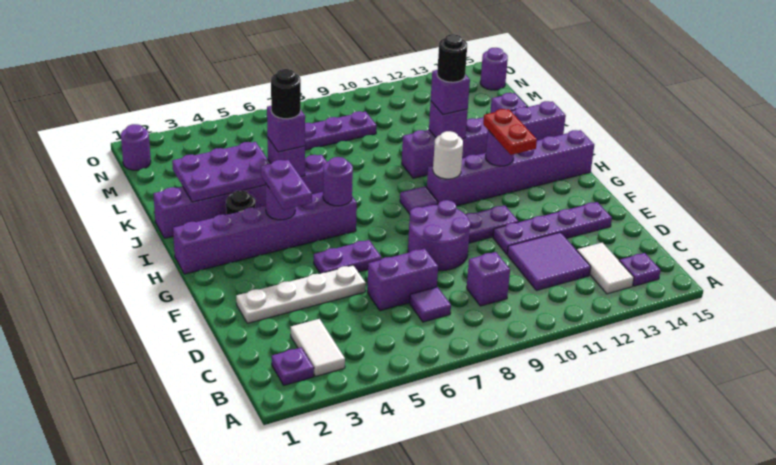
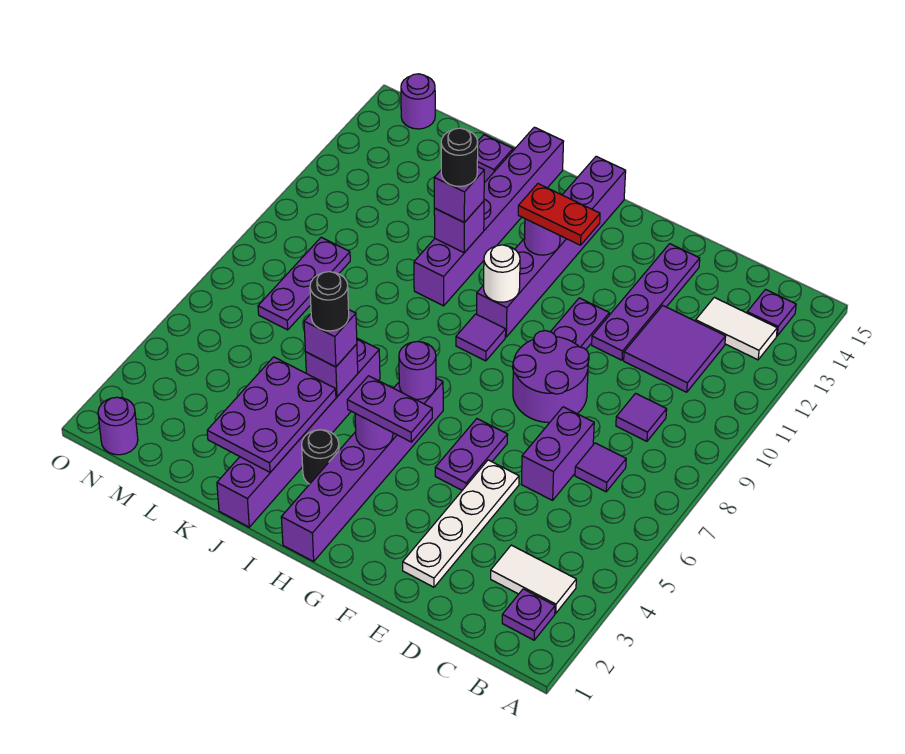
purple brick C9 level 1 -> purple tile C9 level 1

